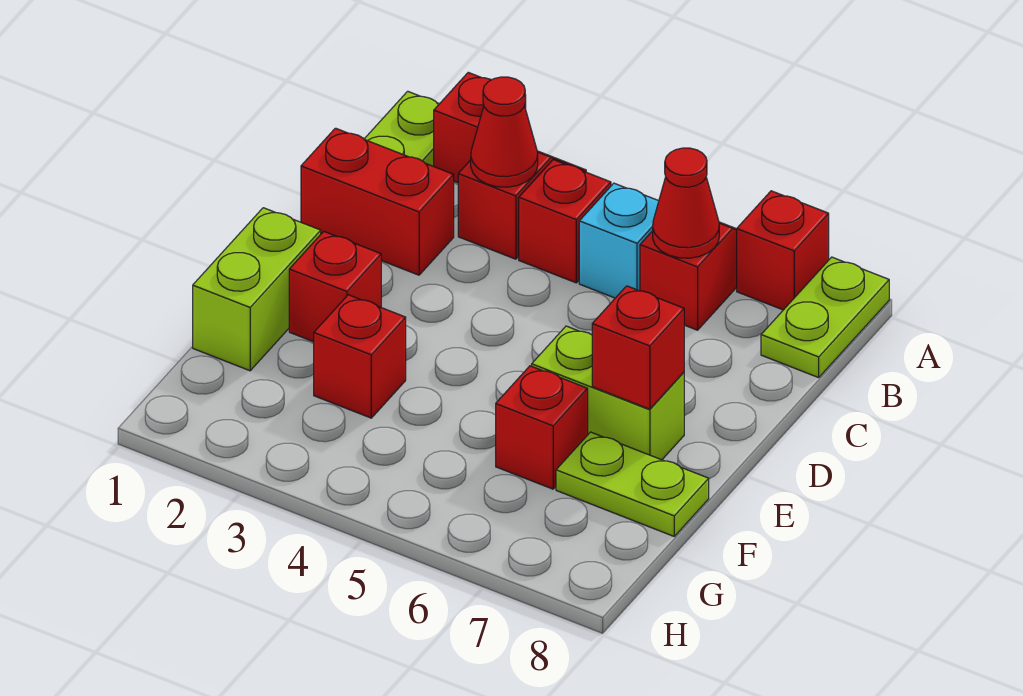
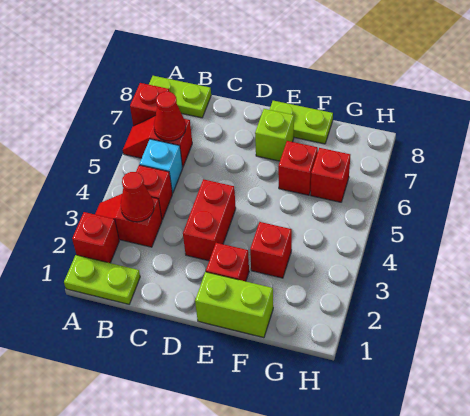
red brick C1:C2 level 1 -> red brick D3:D4 level 1
lime brick E6:E7 level 1 -> lime brick E7 level 1
red brick E7 level 2 -> red brick G6 level 1
lime plate F7:F8 level 1 -> lime plate E8:F8 level 1

